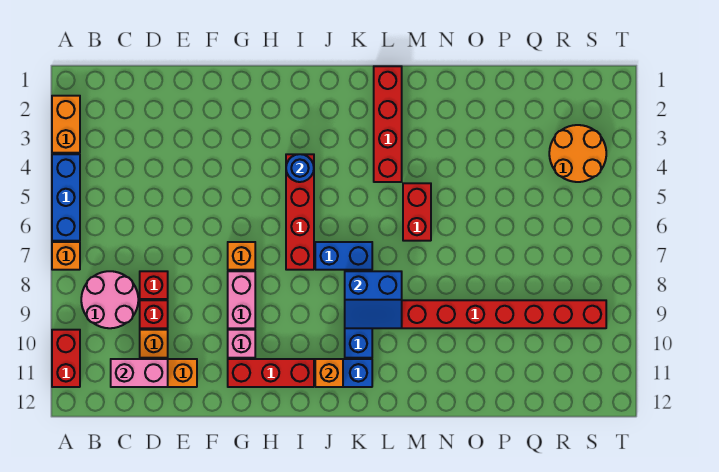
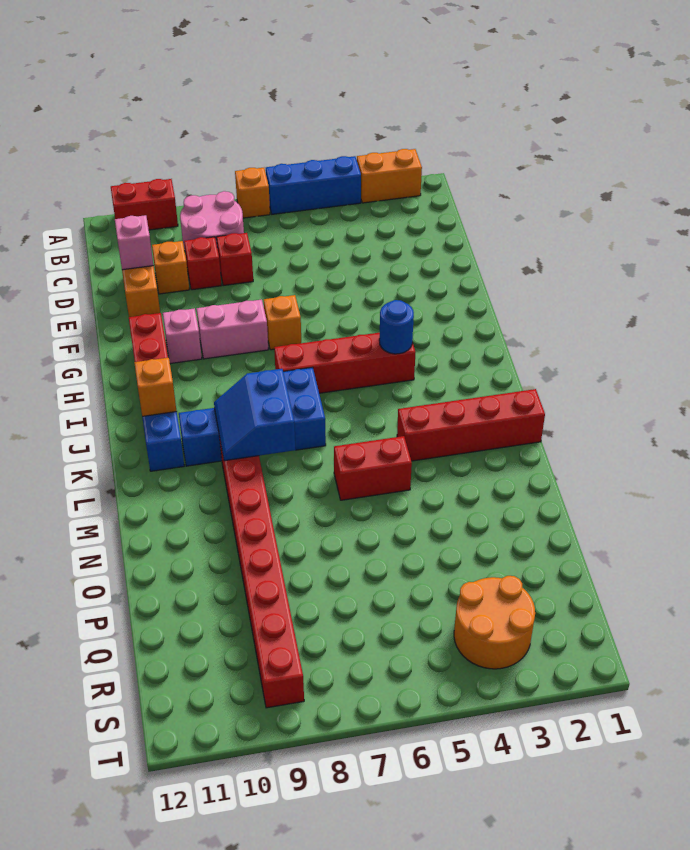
pink brick C11:D11 level 2 -> pink brick D11 level 2

